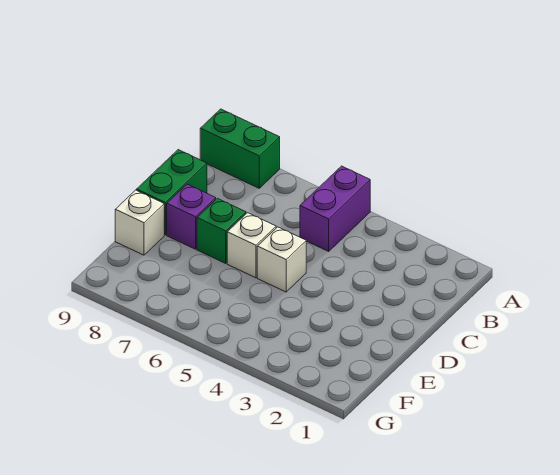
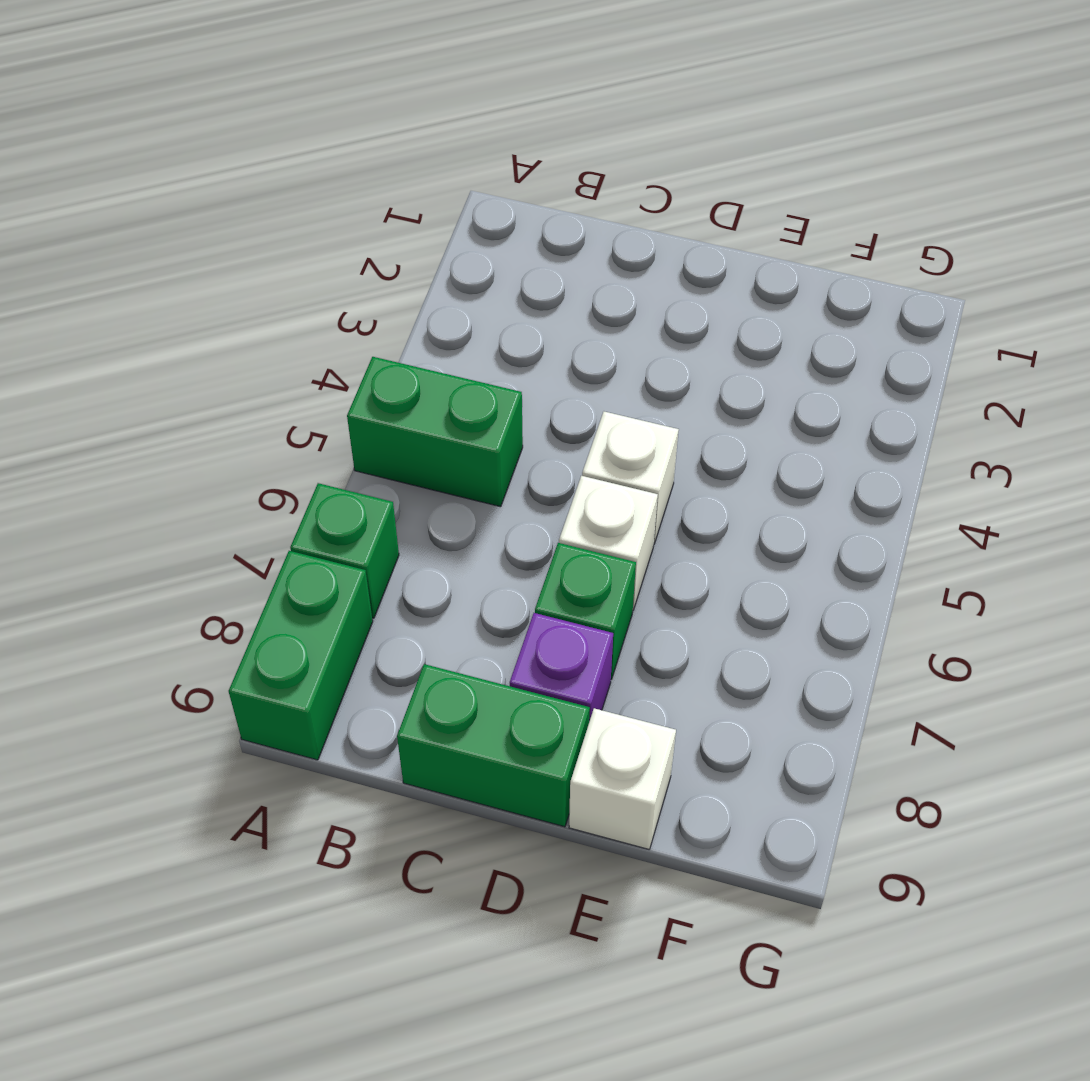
purple brick A5:B5 level 1 -> green brick A5:B5 level 1
none -> green brick A7 level 1

